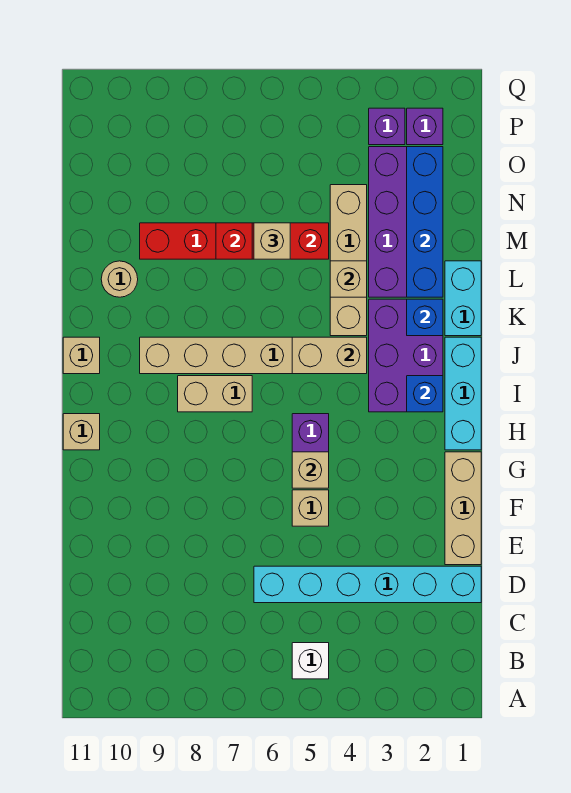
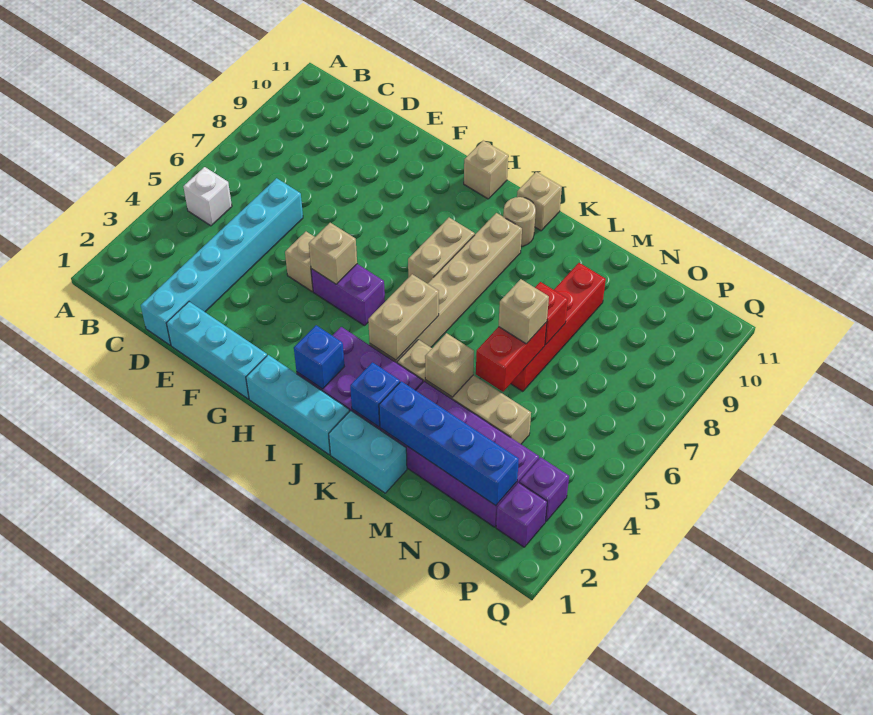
tan brick E1:G1 level 1 -> cyan brick E1:G1 level 1
tan round brick L10 level 1 -> tan round brick J10 level 1

